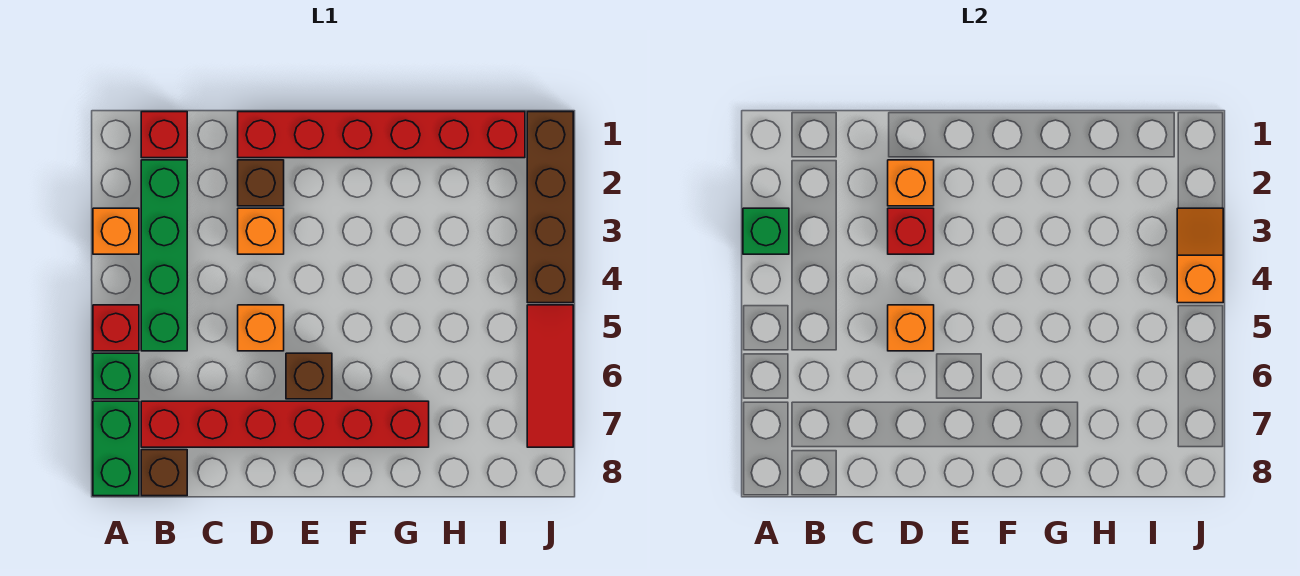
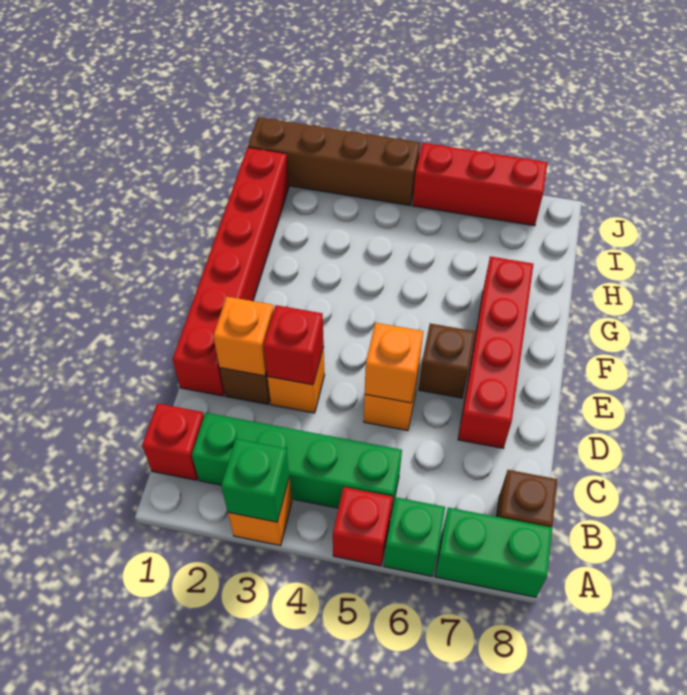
red brick B7:G7 level 1 -> red brick D7:G7 level 1
orange slope J3:J4 level 2 top 4 -> none
red tile J5:J7 level 1 -> red brick J5:J7 level 1

